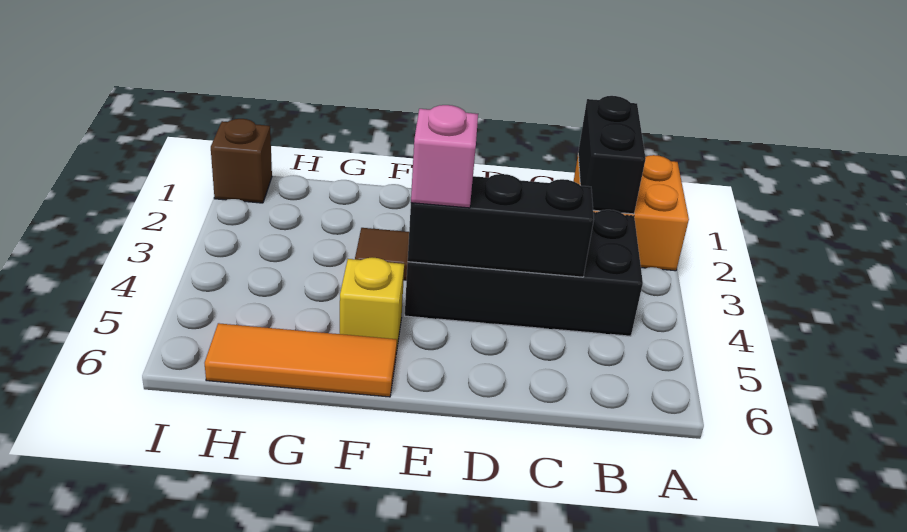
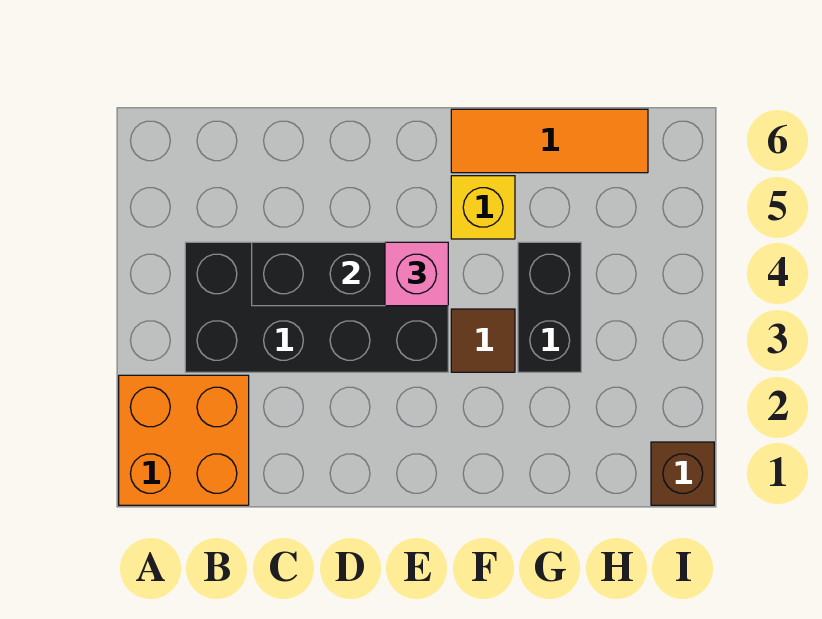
black brick B1:B2 level 2 -> black brick G3:G4 level 1

